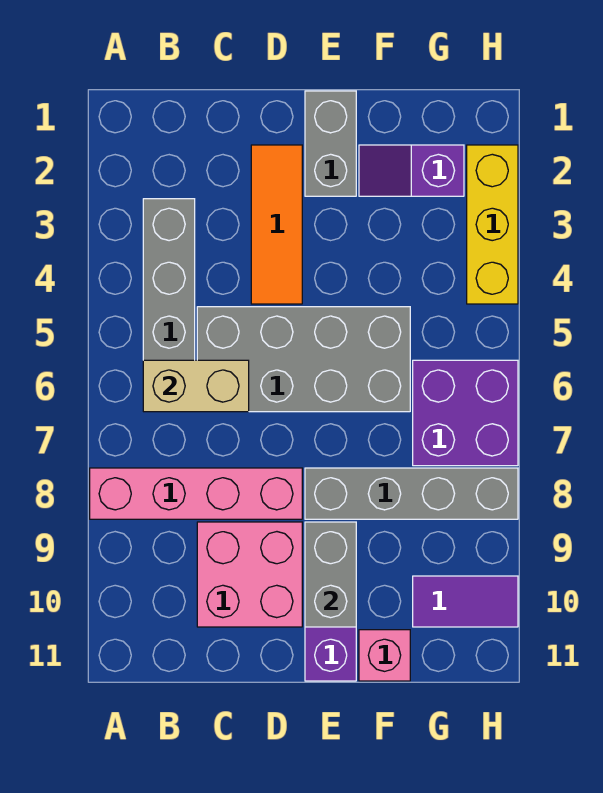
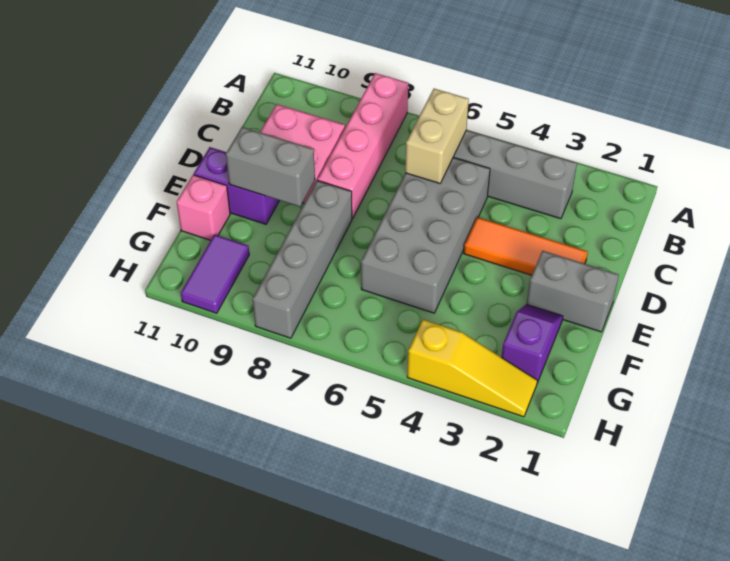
purple brick G6:H7 level 1 -> none
yellow brick H2:H4 level 1 -> yellow slope H2:H4 level 1 top 4

